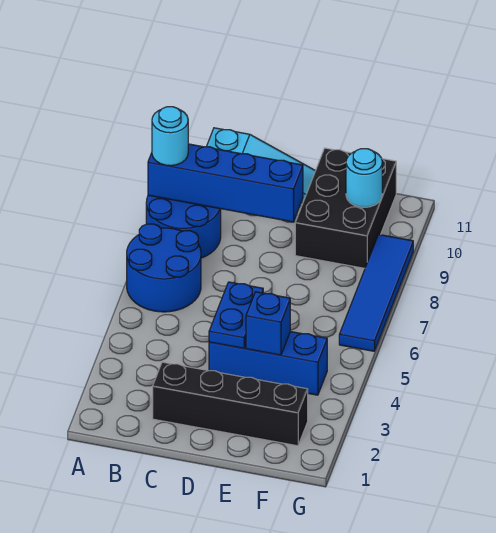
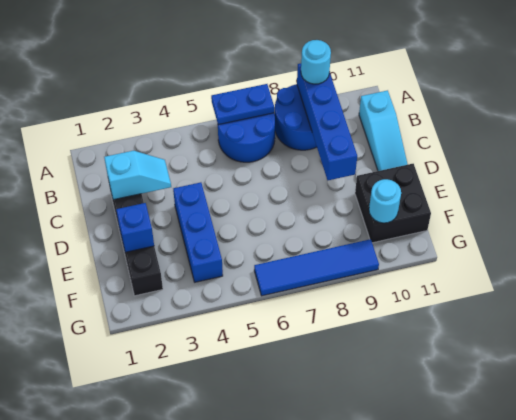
none -> cyan slope C2:C3 level 2 top 2
blue plate D4:D5 level 2 -> blue plate A6:A7 level 2
blue brick E4 level 2 -> blue brick E2 level 2
black brick E9:F11 level 1 -> black brick E10:F11 level 1

